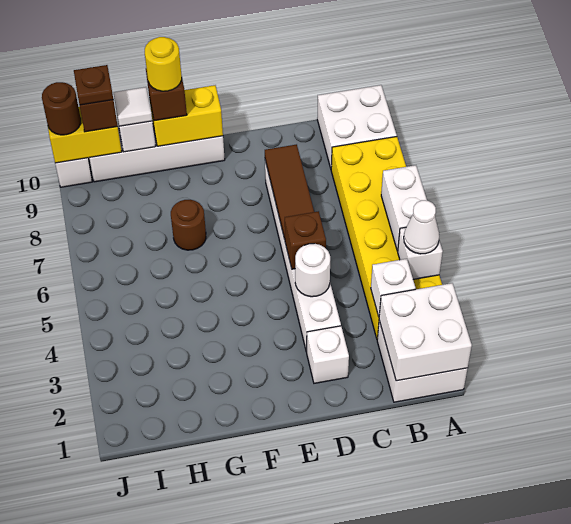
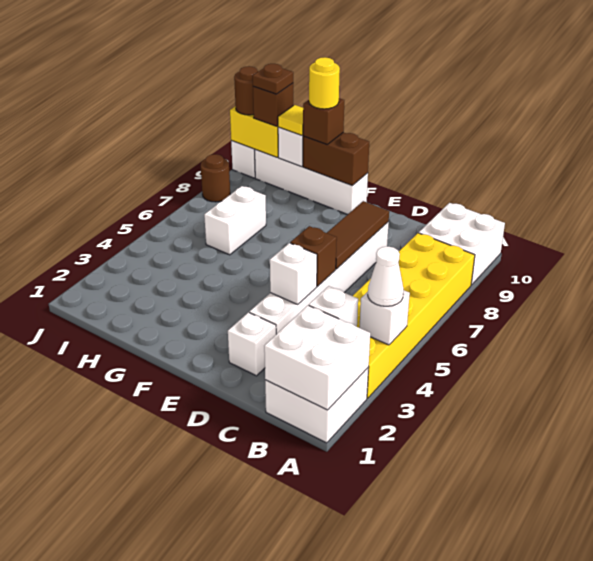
white brick A5:A6 level 2 -> white brick H6:H7 level 1
white round brick D4 level 2 -> white brick D4 level 2
yellow brick F10:G10 level 2 -> brown brick F10:G10 level 2
brown round brick G7 level 1 -> brown round brick J8 level 1
white tile H10 level 3 -> yellow tile H10 level 3

